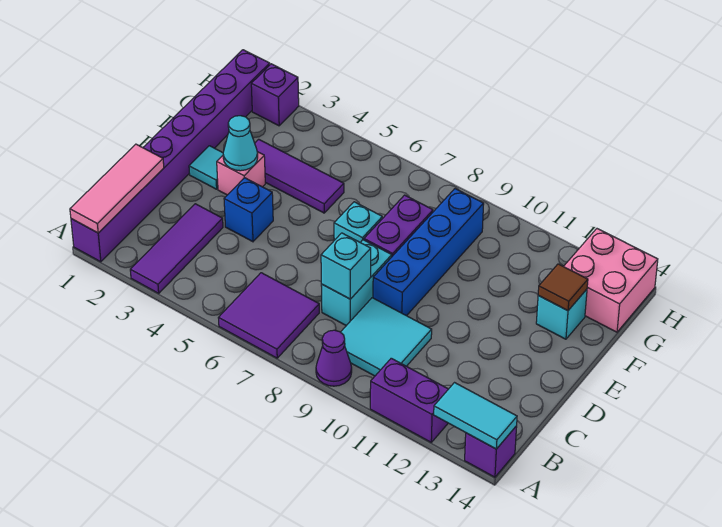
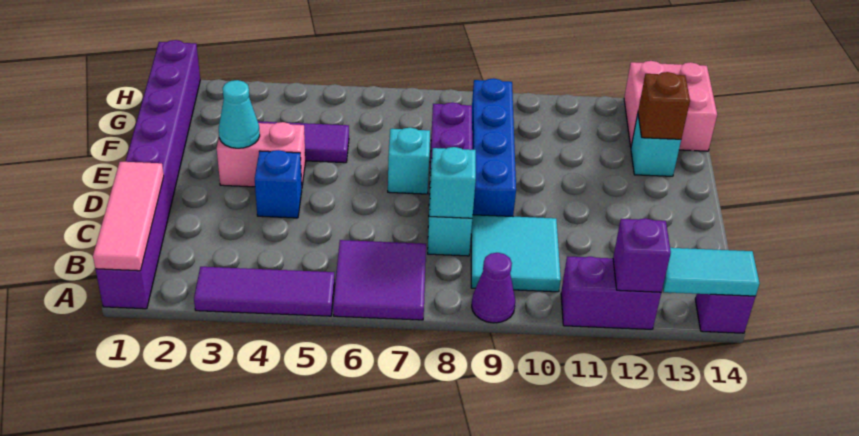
purple tile A3:C3 level 1 -> purple tile A3:A5 level 1
cyan tile E2 level 1 -> none
pink brick E3 level 1 -> pink brick E3:E4 level 1
brown tile F13 level 2 -> brown brick F13 level 2
purple brick H2 level 1 -> purple brick A12 level 2

